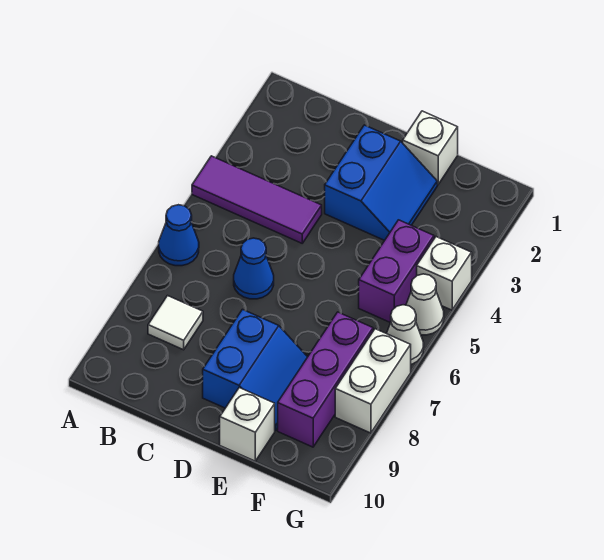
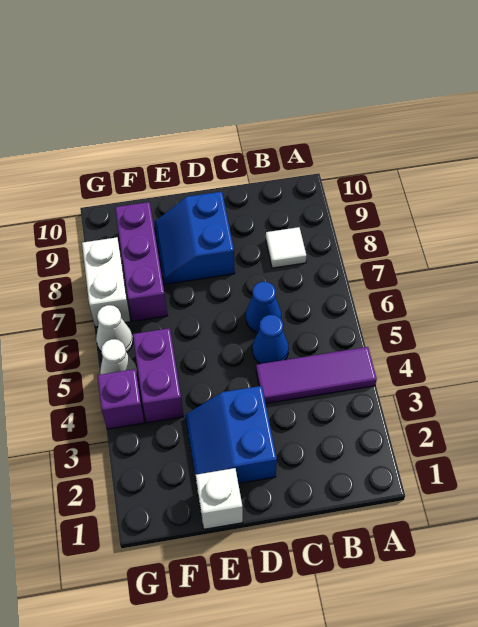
blue cone A6 level 1 -> blue cone C5 level 1
white brick E10 level 1 -> none
white brick G4 level 1 -> purple brick G4 level 1

